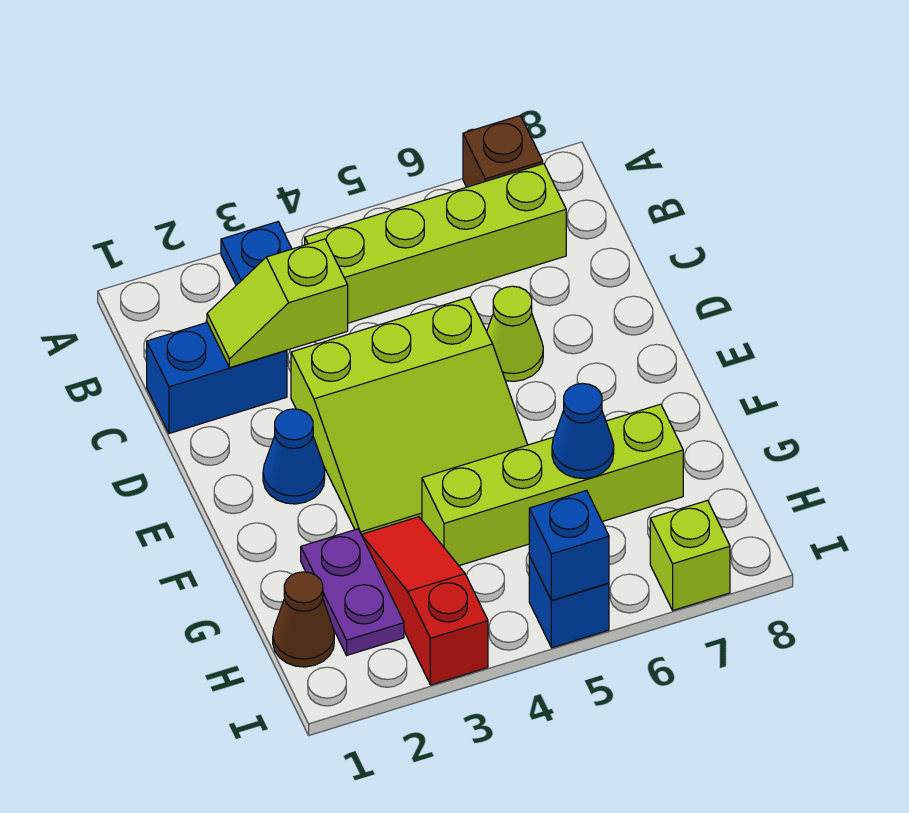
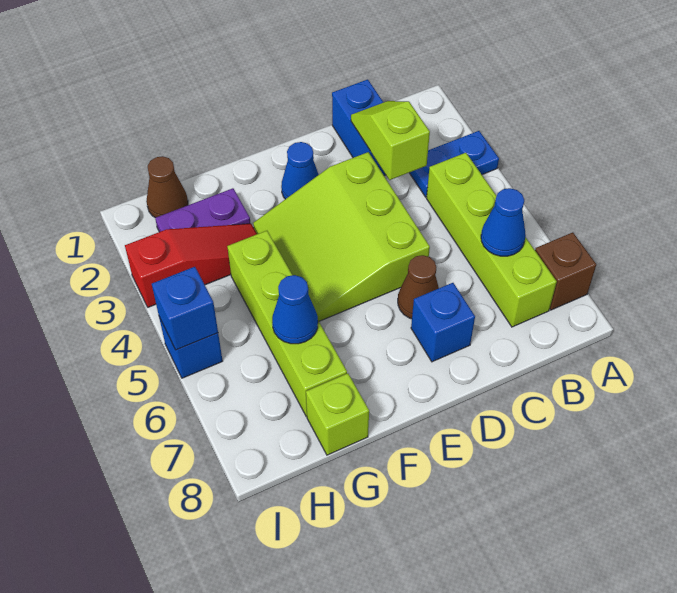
none -> blue cone B6 level 2
lime cone D6 level 1 -> brown cone D6 level 1
none -> blue brick D7 level 1
lime brick I7 level 1 -> lime brick G8 level 1

